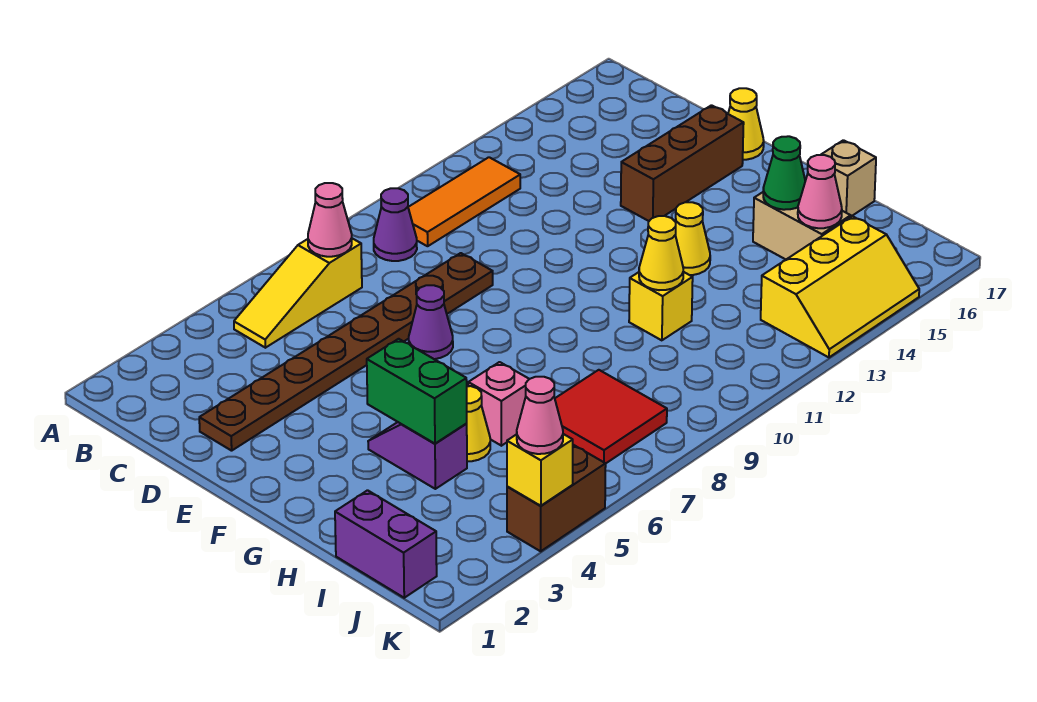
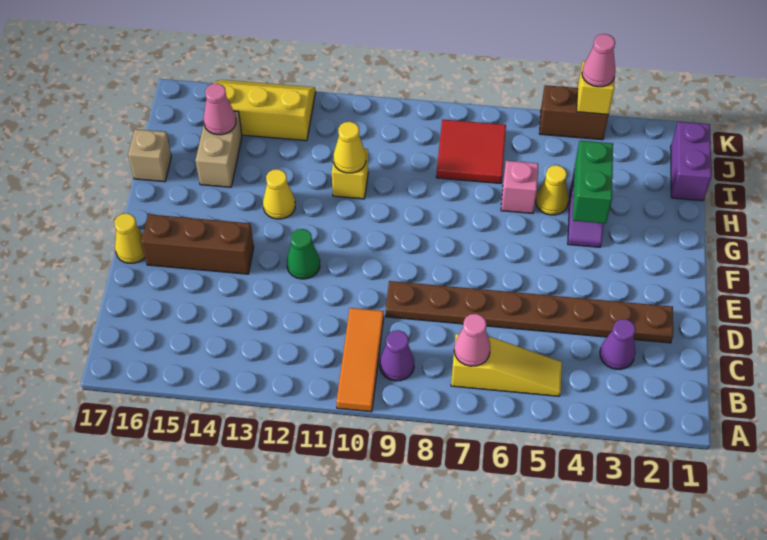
orange tile B10:B12 level 1 -> orange tile A10:C10 level 1
purple cone E7 level 1 -> purple cone C3 level 1
green cone H15 level 2 -> green cone E12 level 1

